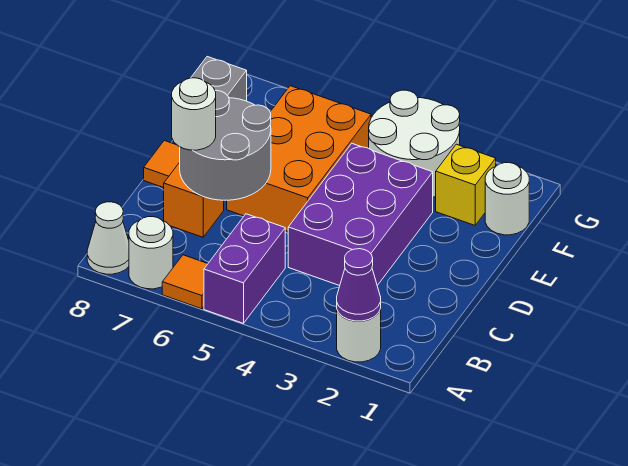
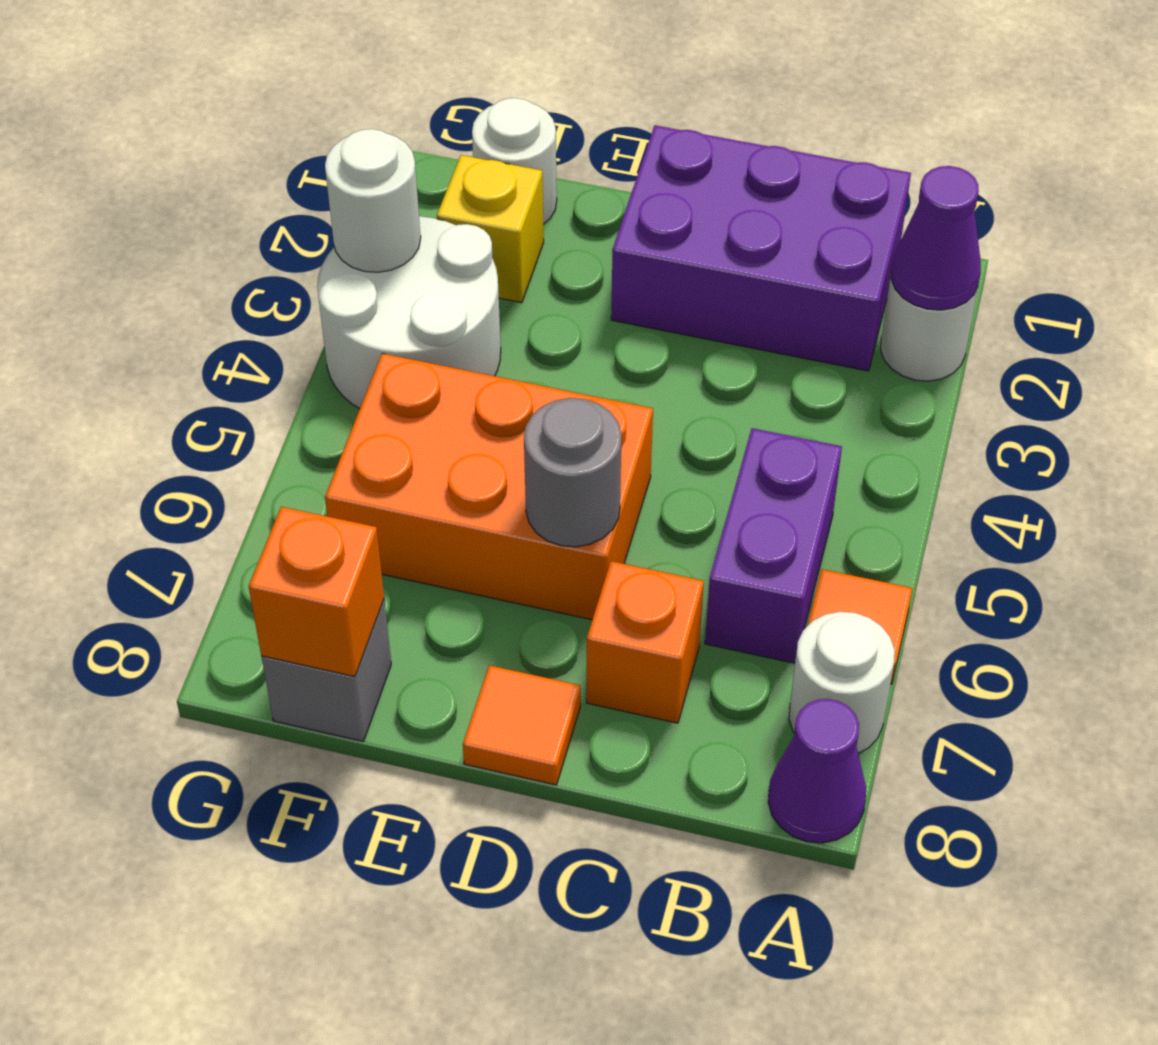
purple brick A5:B5 level 1 -> purple brick B5:B6 level 1
white cone A8 level 1 -> purple cone A8 level 1
purple brick C3:E4 level 1 -> purple brick B1:D2 level 1
grey round brick C6:D7 level 2 -> grey round brick D6 level 2
white round brick C7 level 3 -> white round brick G3 level 2
none -> orange brick F8 level 2

